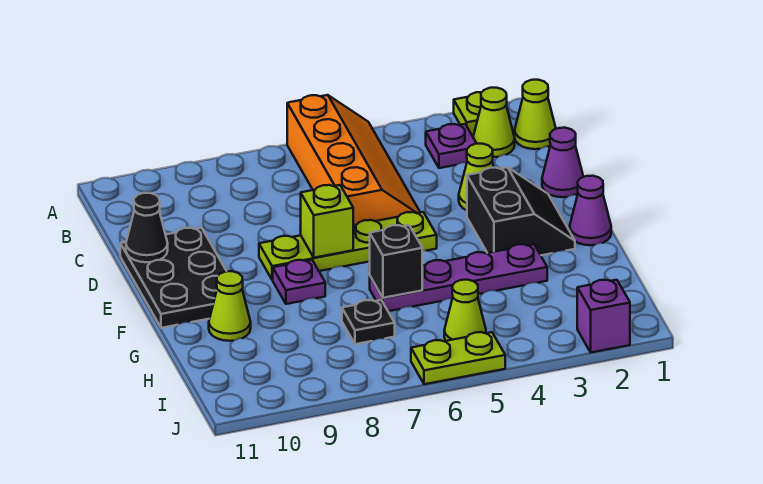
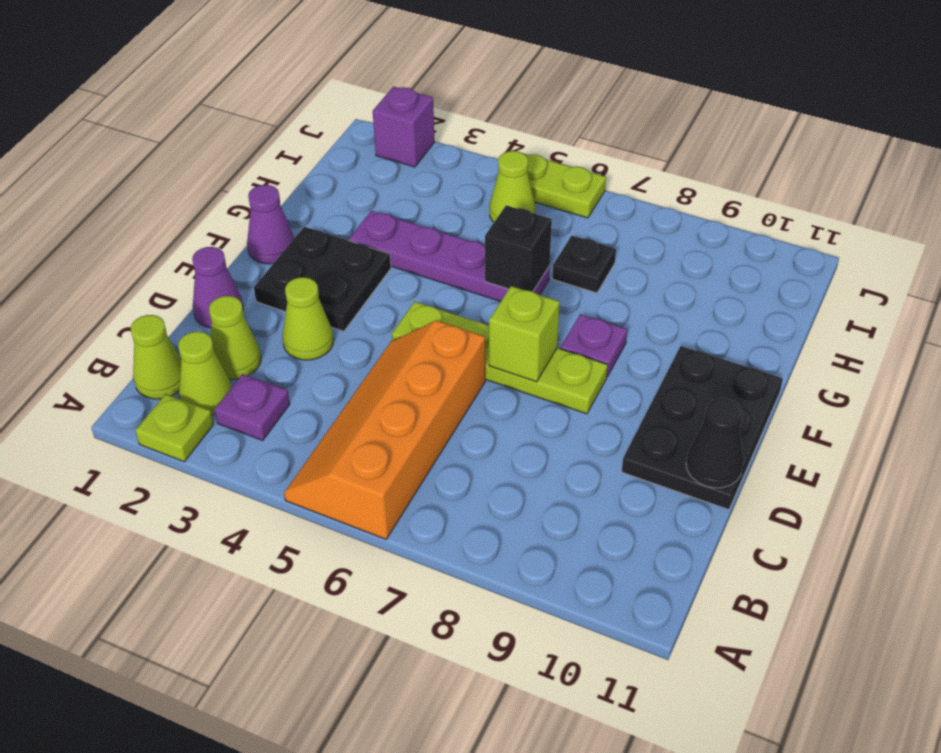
black slope E2:F3 level 1 top 3 -> black plate E2:F3 level 1
lime cone G10 level 1 -> lime cone C2 level 1

